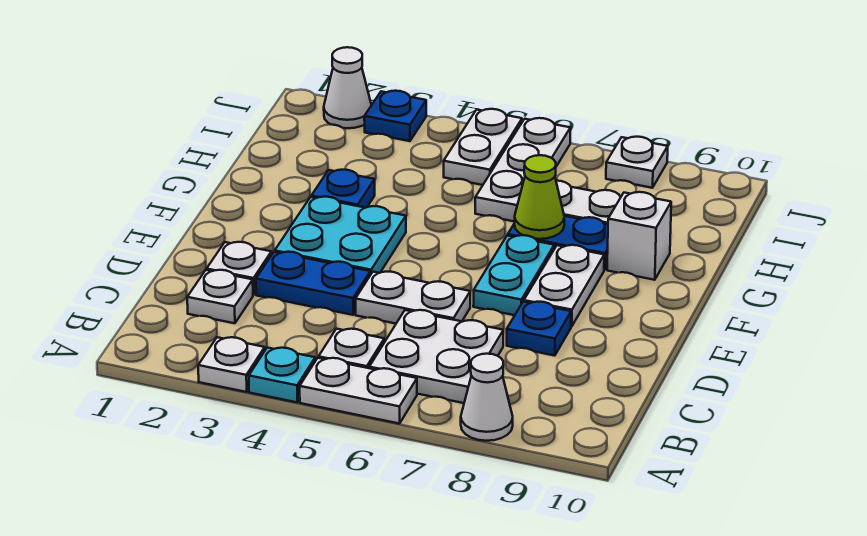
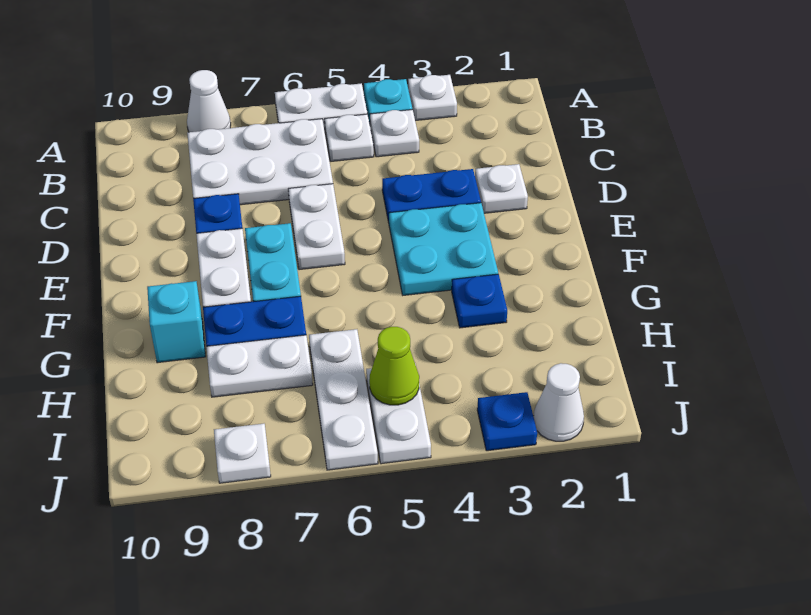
white plate B6:C7 level 1 -> white plate B6:C8 level 1
white plate C2 level 1 -> white plate B4 level 1
white plate D5:D6 level 1 -> white plate D6:E6 level 1
lime cone G7 level 2 -> lime cone I5 level 2
white brick G9 level 1 -> cyan brick G9 level 1

